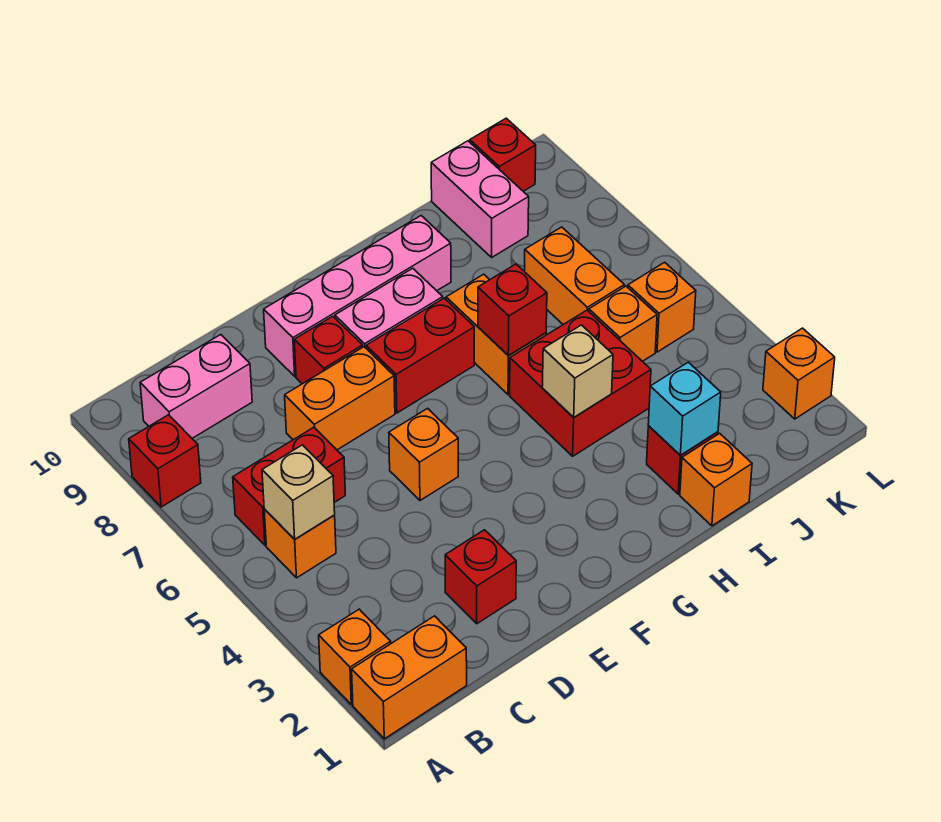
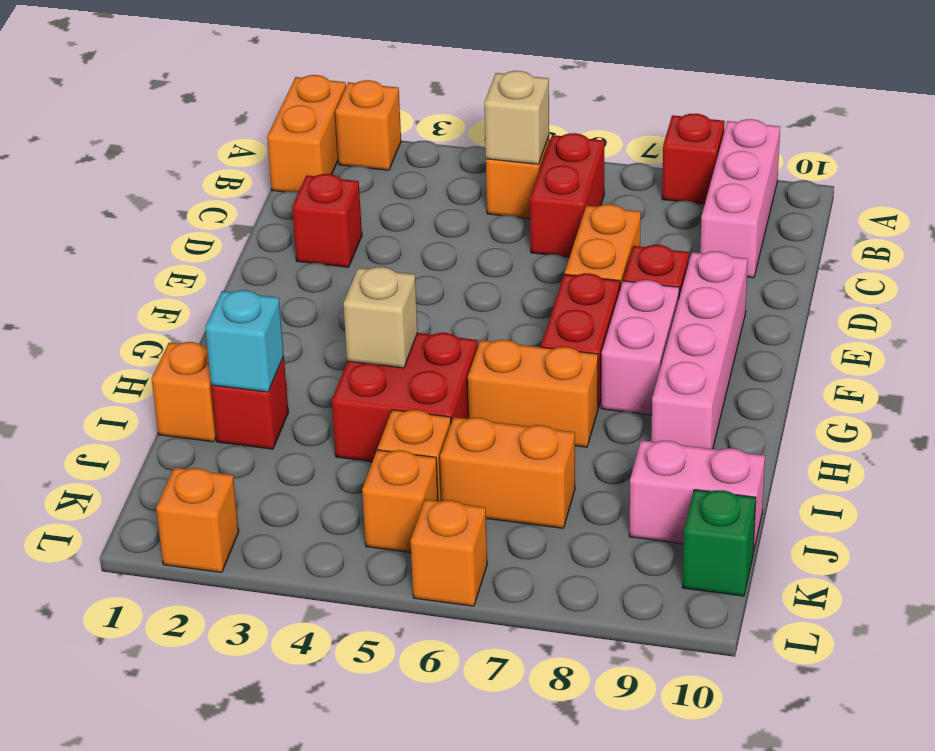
pink brick B9:C9 level 1 -> pink brick A9:C9 level 1
orange brick E5 level 1 -> orange brick L6 level 1
red brick H6 level 2 -> none
red brick K10 level 1 -> green brick K10 level 1

